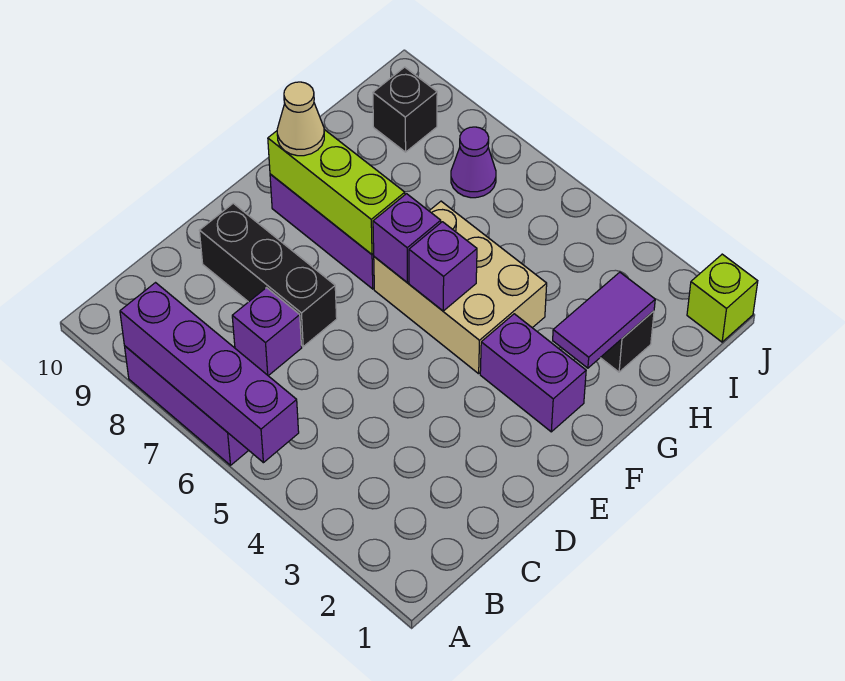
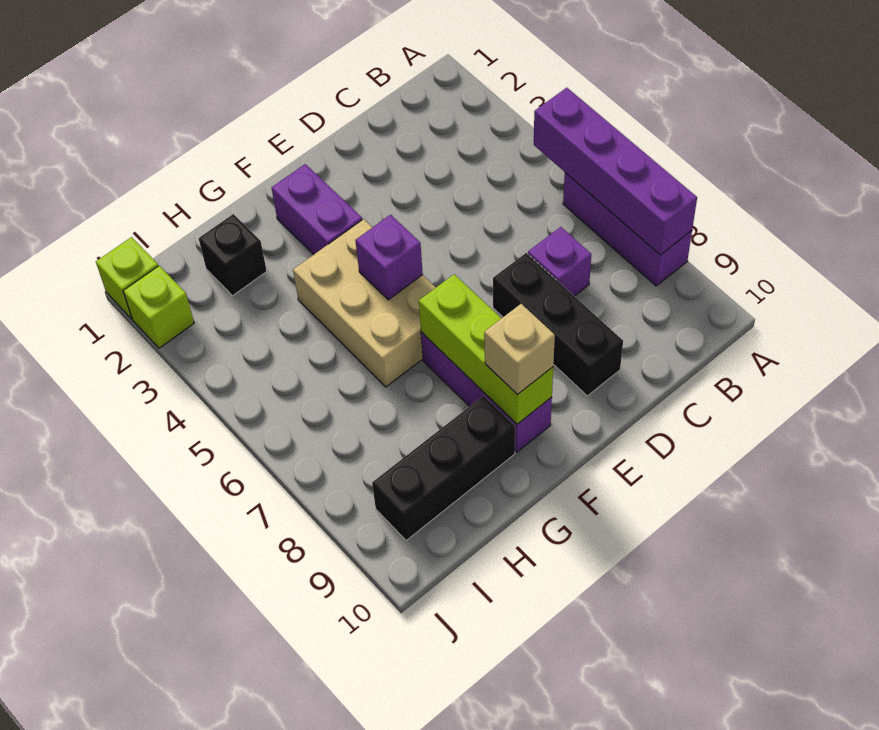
purple brick F6 level 2 -> none
tan cone F9 level 3 -> tan brick F9 level 3
purple tile G2:H2 level 2 -> none
purple cone I7 level 1 -> none
black brick I9 level 1 -> black brick G9:I9 level 1
none -> lime brick J2 level 1

